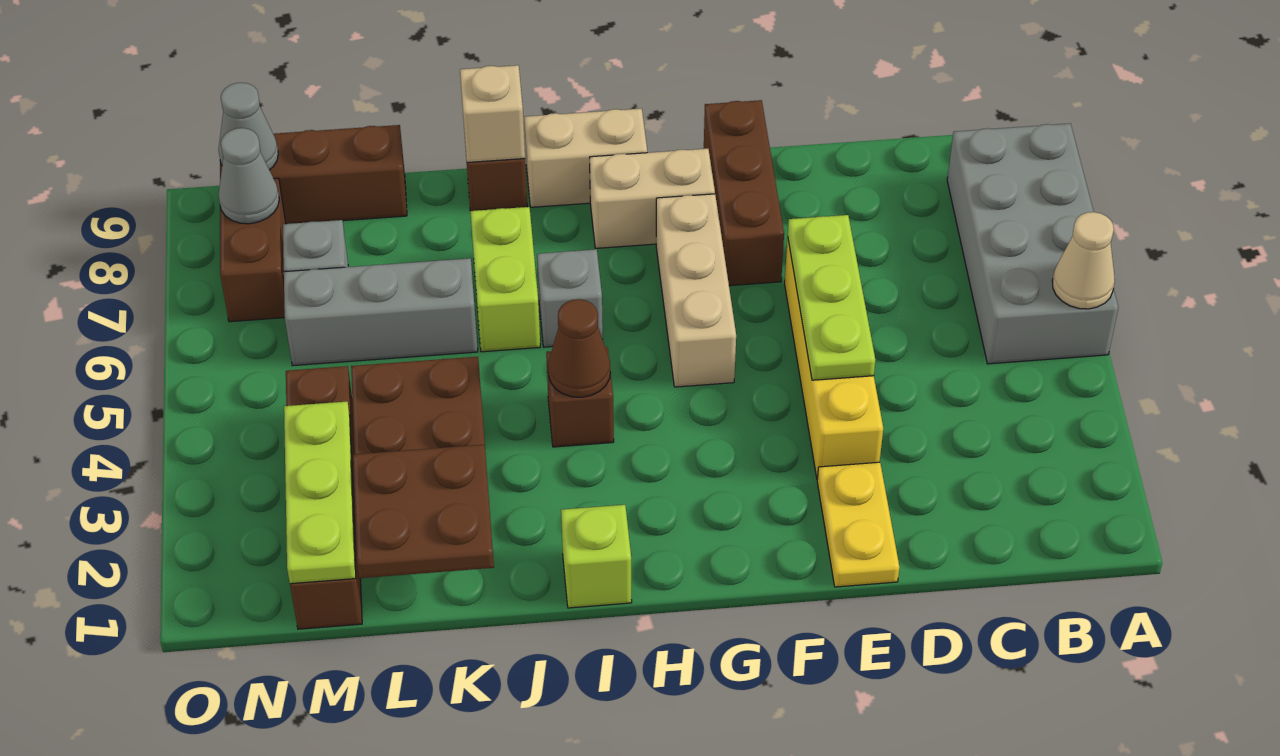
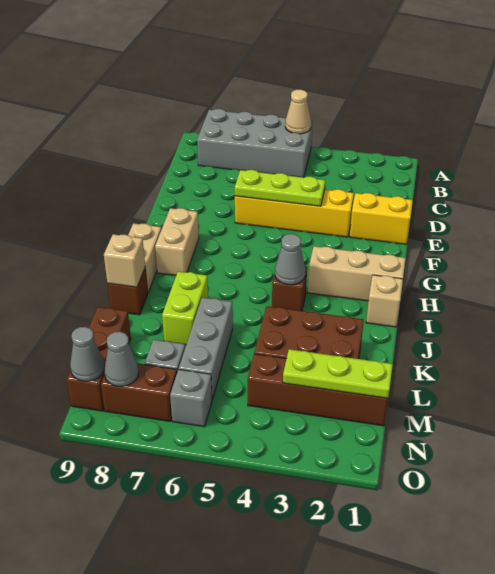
yellow plate E1:E2 level 1 -> yellow brick E1:E2 level 1
brown brick F7:F9 level 1 -> none
tan brick G5:G7 level 1 -> tan brick H1:H3 level 1
lime brick I1 level 1 -> tan brick I1 level 1
brown cone I4 level 2 -> grey cone I4 level 2
grey brick I6 level 1 -> grey brick N6 level 1
lime brick J6:J7 level 1 -> lime brick J7:K7 level 1
brown plate K1:L2 level 2 -> none

